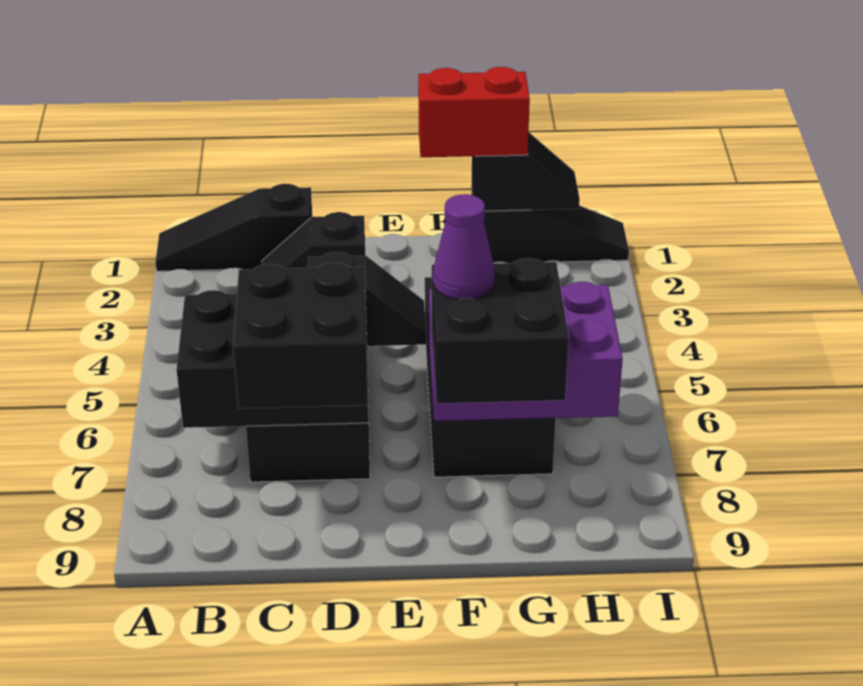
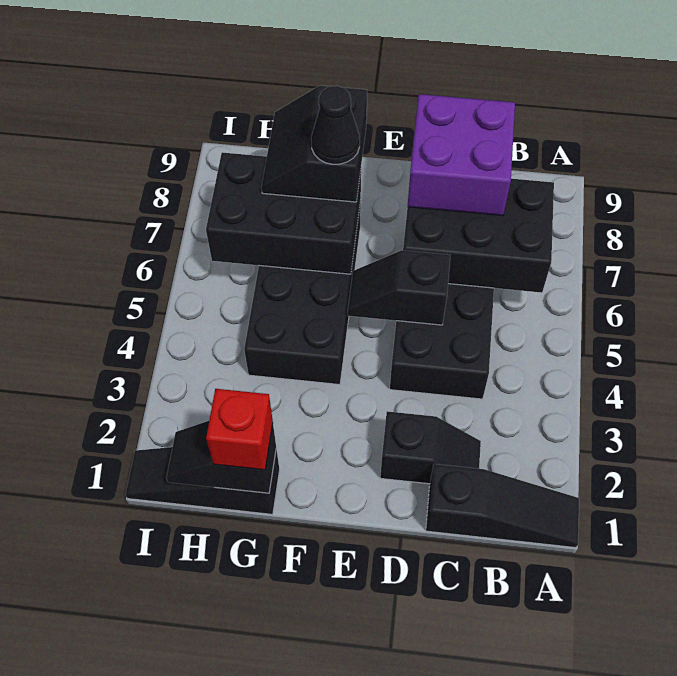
black brick C7:D8 level 3 -> purple brick C7:D8 level 3
red brick F1:G1 level 3 -> red brick G1 level 3
purple brick F6:H7 level 2 -> black brick F6:H7 level 2
black brick F7:G8 level 3 -> black slope F7:G8 level 3 top F
purple cone F7 level 4 -> black cone F7 level 4

